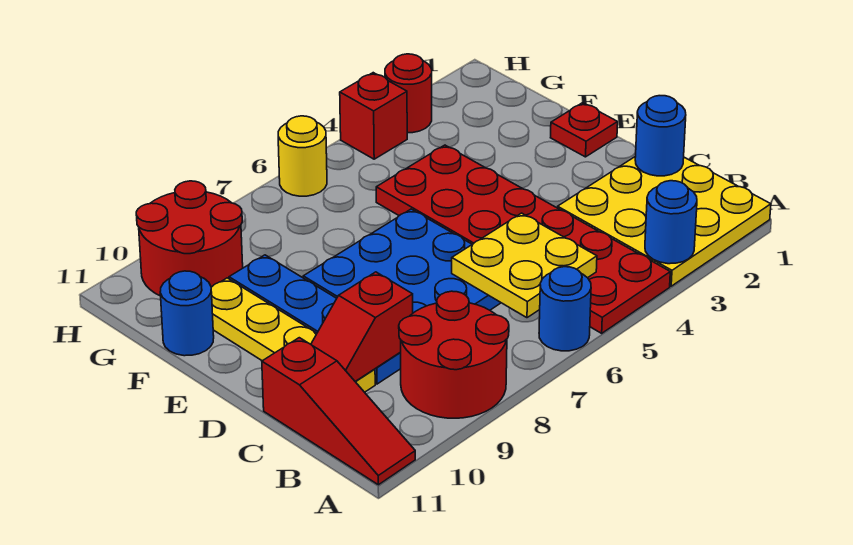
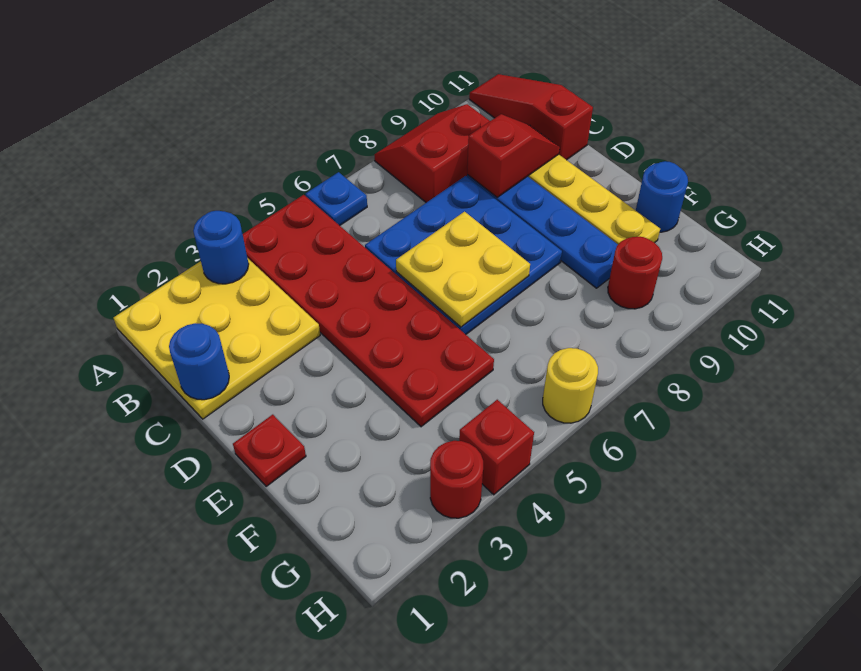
blue round brick A6 level 1 -> blue plate A6 level 1
red round brick A8:B9 level 1 -> red slope A8:B9 level 1 top B
yellow plate B5:C6 level 2 -> yellow plate D6:E7 level 2
red round brick G9:H10 level 1 -> red round brick G9 level 1

